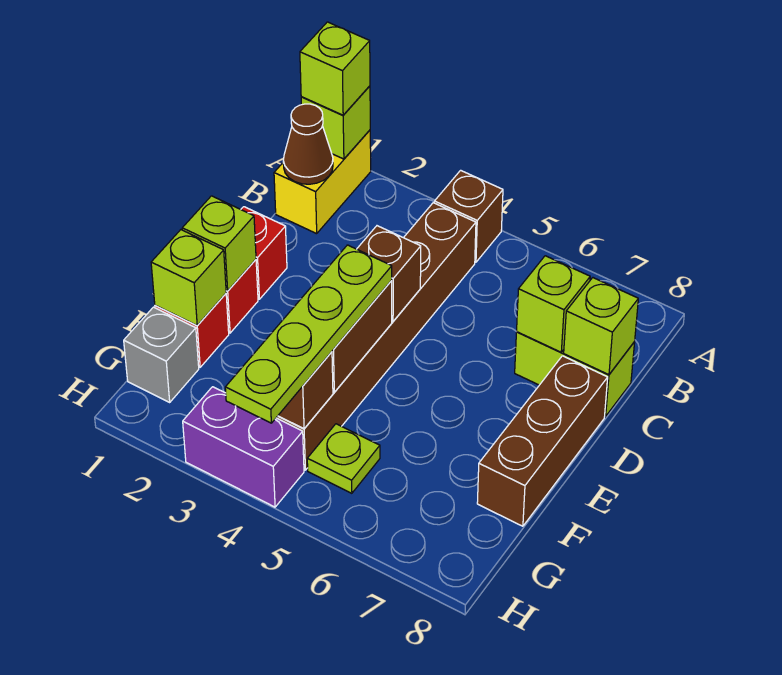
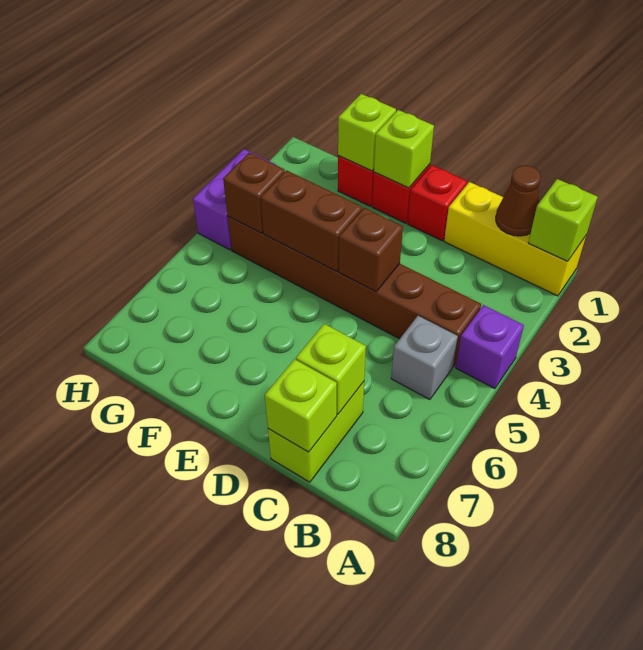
yellow brick A1:B1 level 1 -> yellow brick A1:C1 level 1
lime brick A1 level 3 -> none
brown brick A4 level 1 -> purple brick A4 level 1
brown brick D8:F8 level 1 -> none
lime plate E4:H4 level 3 -> none
grey brick G1 level 1 -> grey brick B5 level 1
lime plate G5 level 1 -> none

